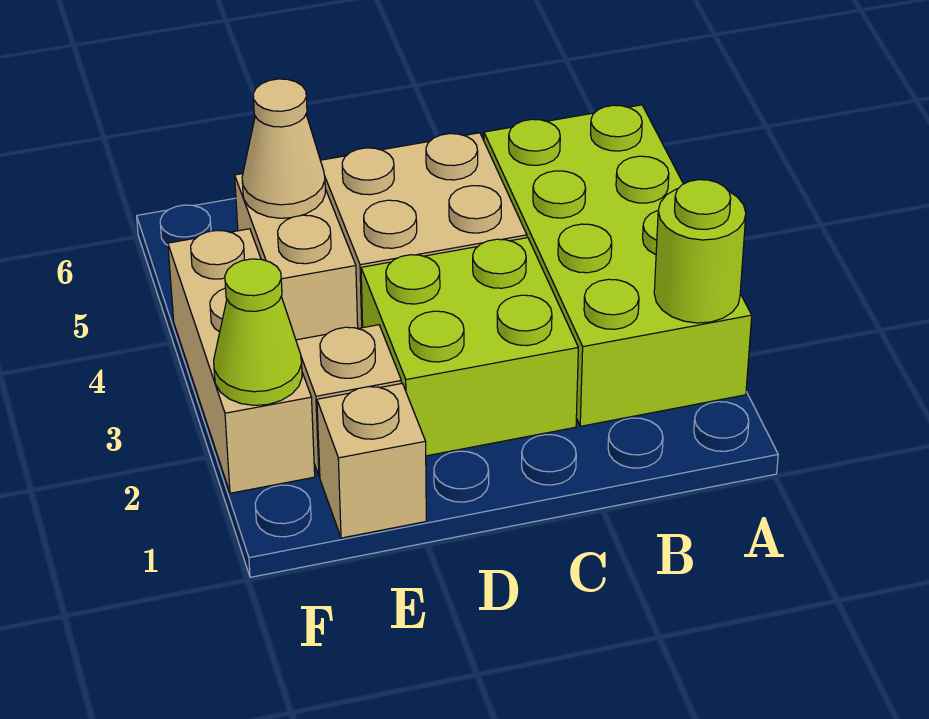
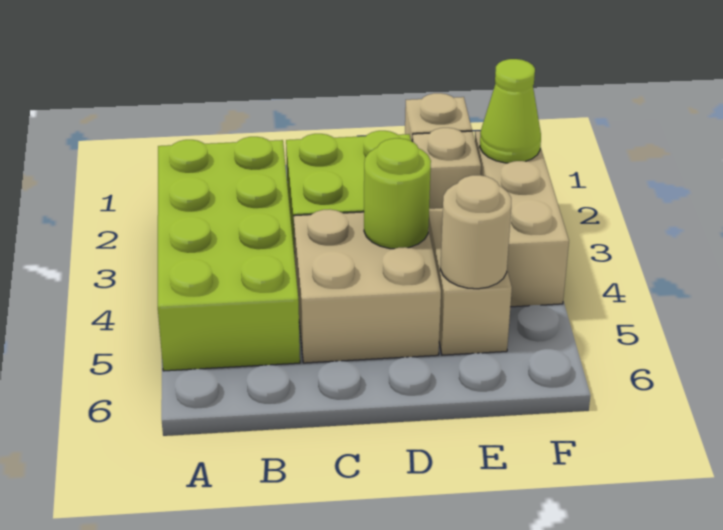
lime round brick A2 level 2 -> lime round brick D4 level 2
tan cone E5 level 2 -> tan round brick E5 level 2

